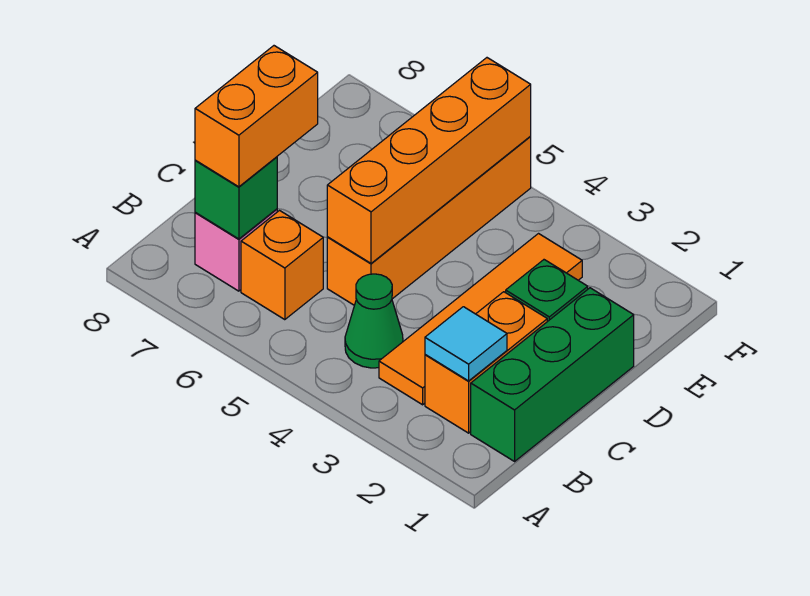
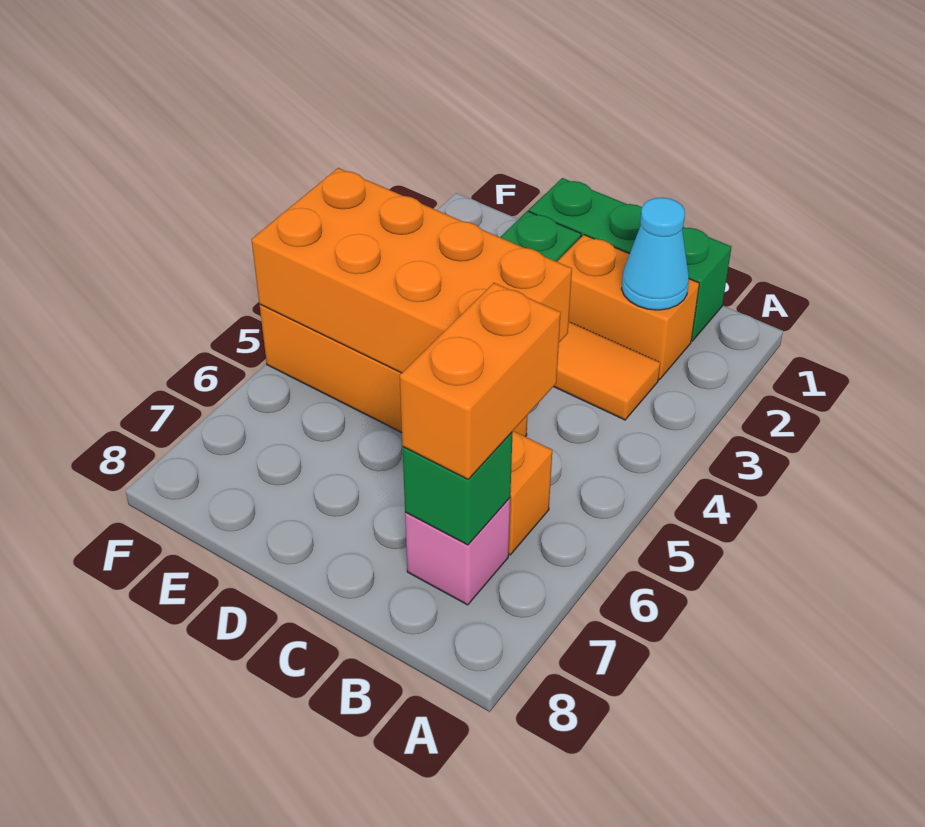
cyan tile B2 level 2 -> cyan cone B2 level 2
green cone B4 level 1 -> none
orange brick B7:C7 level 3 -> orange brick B6:B7 level 3
orange brick C5:F5 level 2 -> orange brick C4:F5 level 2

